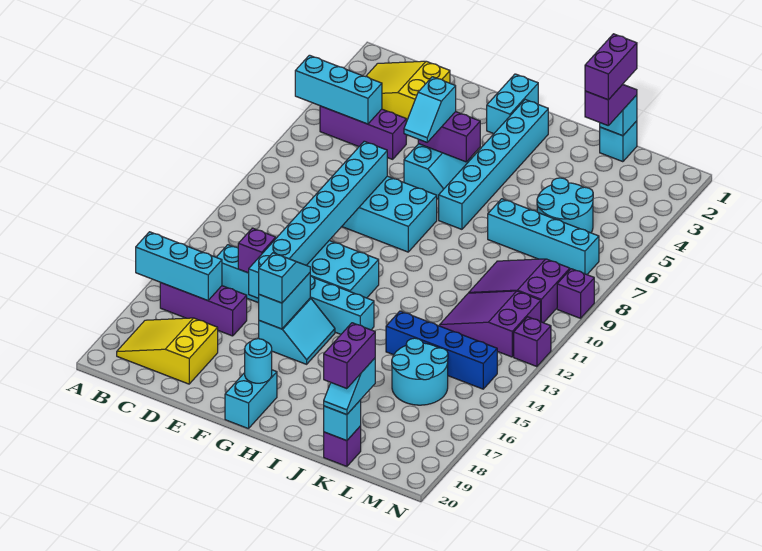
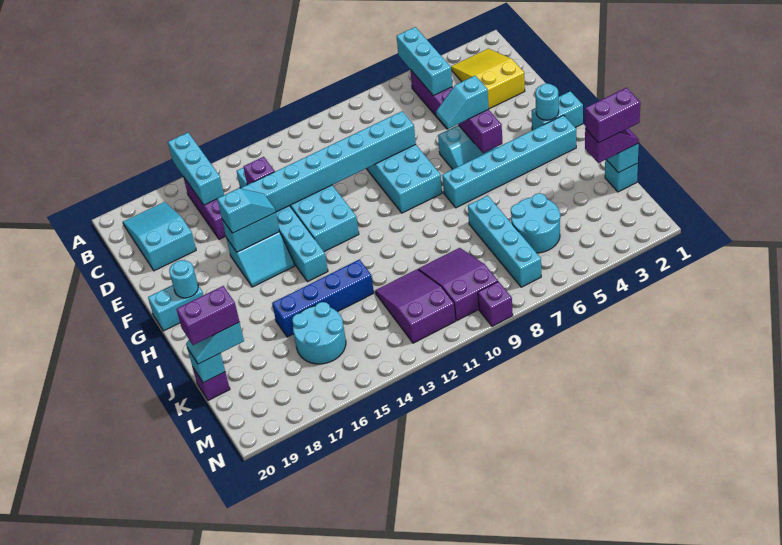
yellow slope B18:D19 level 1 top D -> cyan slope B18:D19 level 1 top D
none -> cyan round brick G2 level 2
blue brick J14:M14 level 1 -> blue brick J13:J16 level 1
purple brick N12 level 1 -> none

